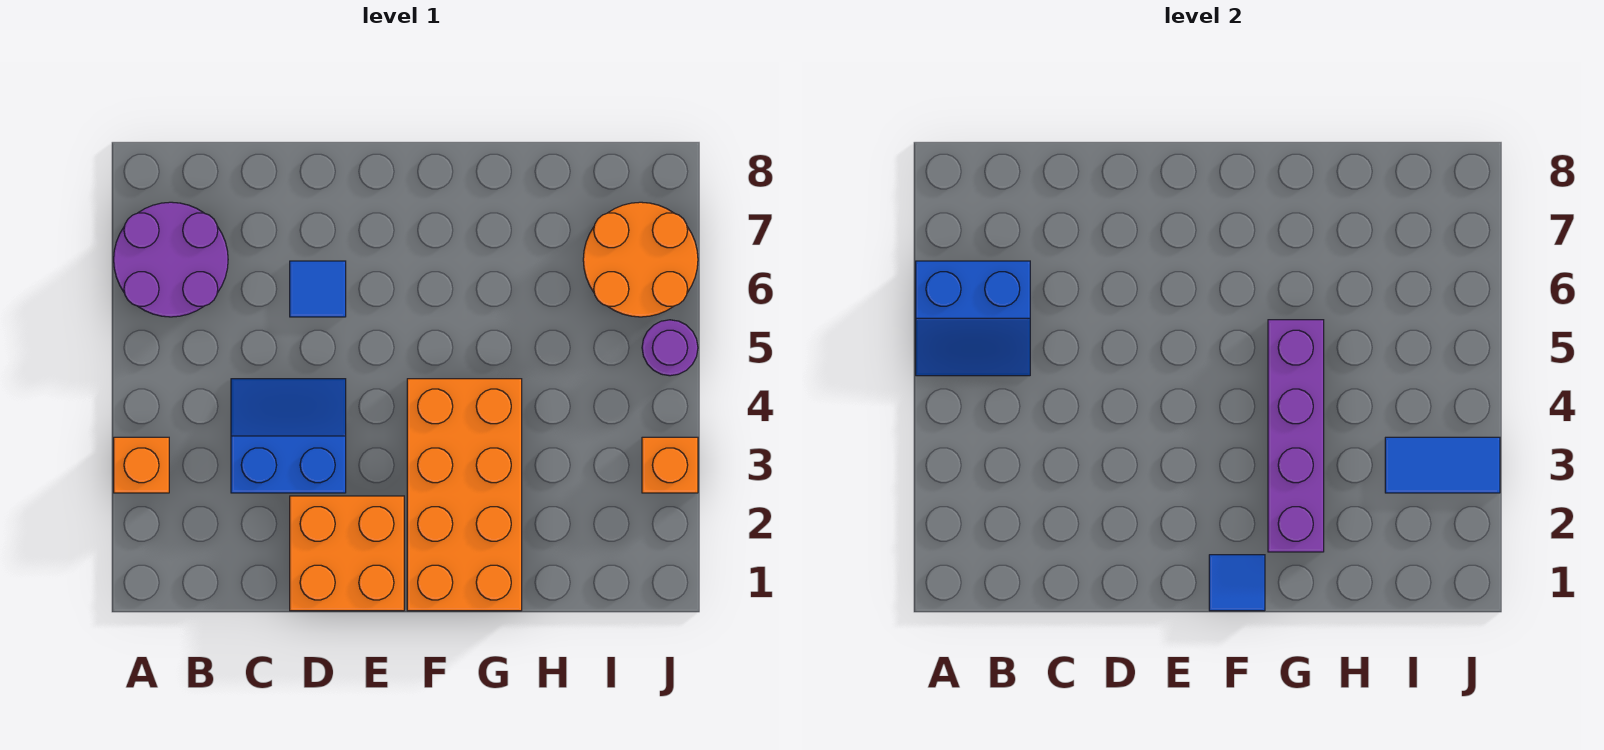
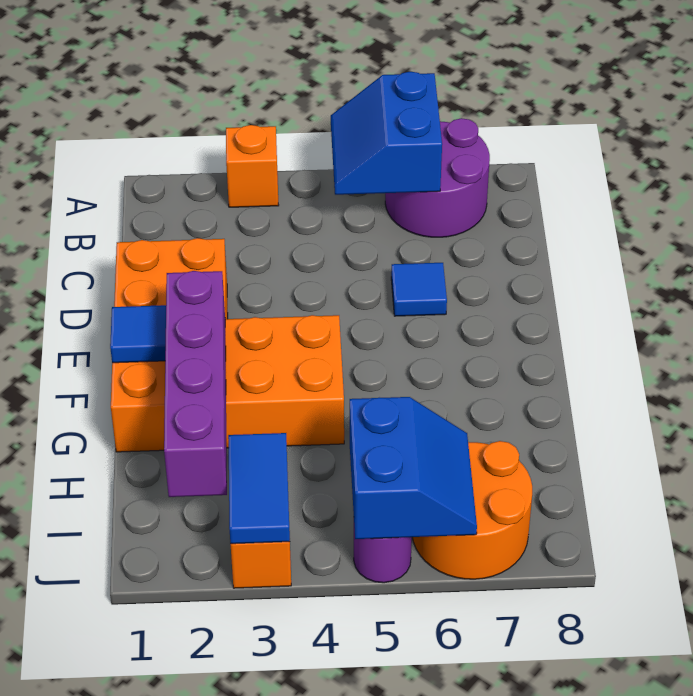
blue slope C3:D4 level 1 top 3 -> blue slope I5:J6 level 2 top 5
purple brick G2:G5 level 2 -> purple brick F2:I2 level 2

